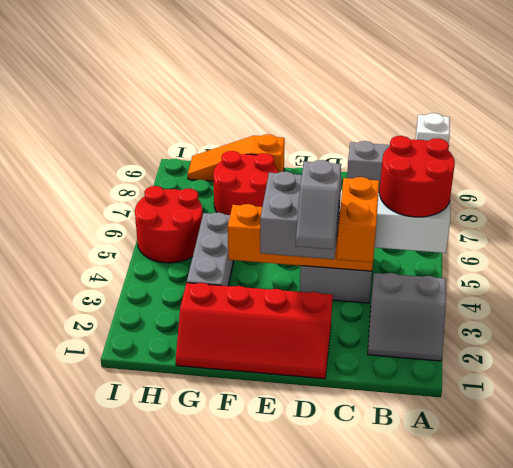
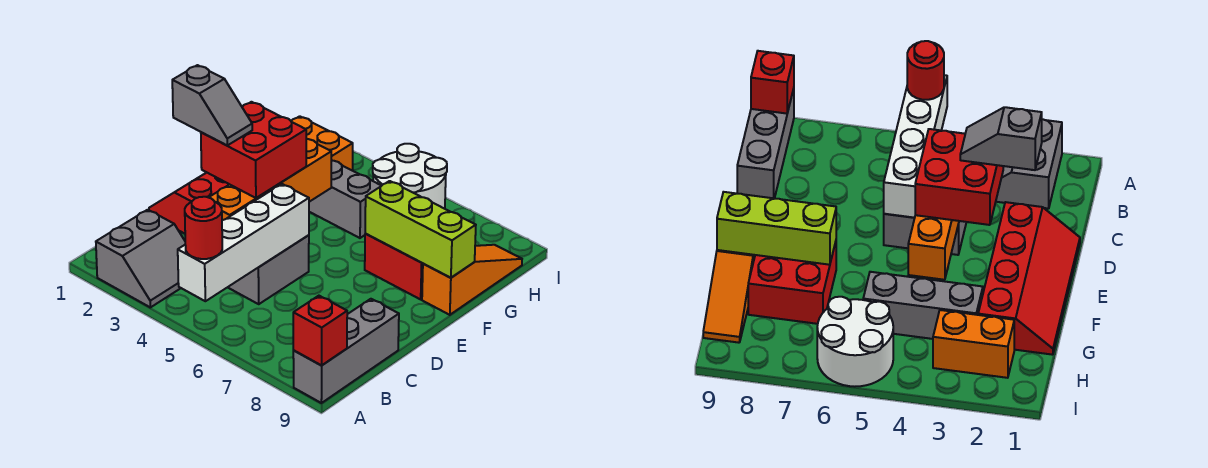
grey slope A2:B3 level 1 top 3 -> grey slope A2:B3 level 1 top 2
red round brick A5:B6 level 3 -> red round brick A5 level 3
white brick A9 level 2 -> red brick A9 level 2
orange brick C3:C4 level 3 -> orange brick H2:H3 level 1
grey slope D2:D3 level 4 top 3 -> grey slope D2:D3 level 4 top 2
grey brick D3:E4 level 3 -> red brick D3:E4 level 3
red round brick F7:G8 level 1 -> red brick F7:G8 level 1
none -> lime brick F7:F9 level 2
red round brick H5:I6 level 1 -> white round brick H5:I6 level 1

